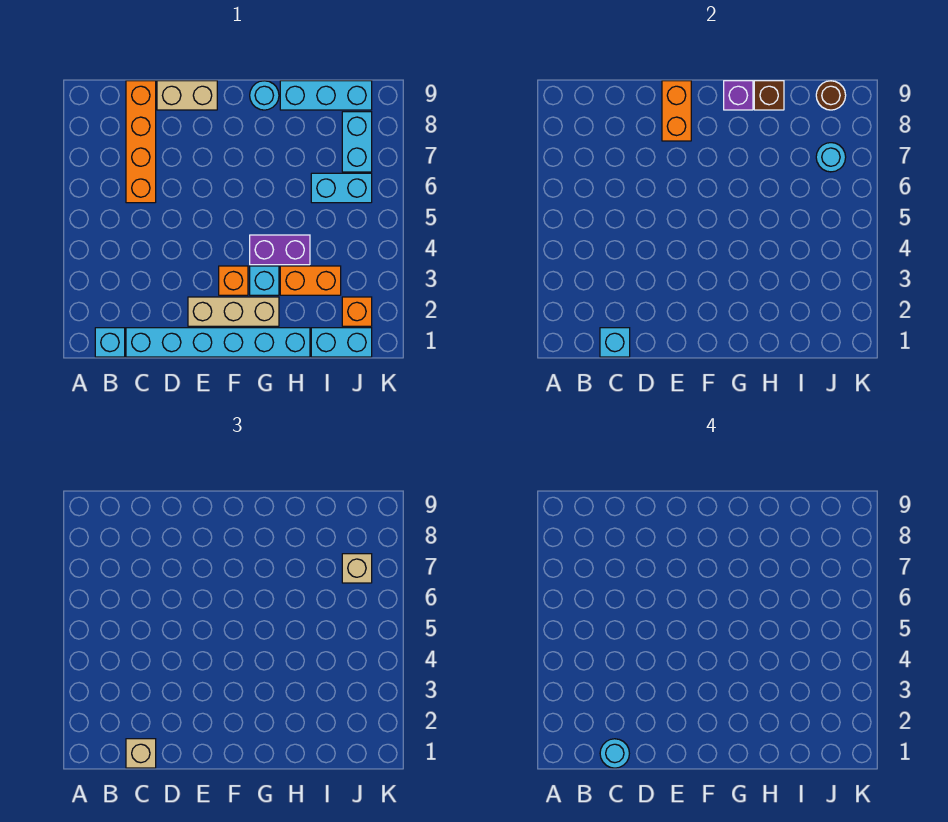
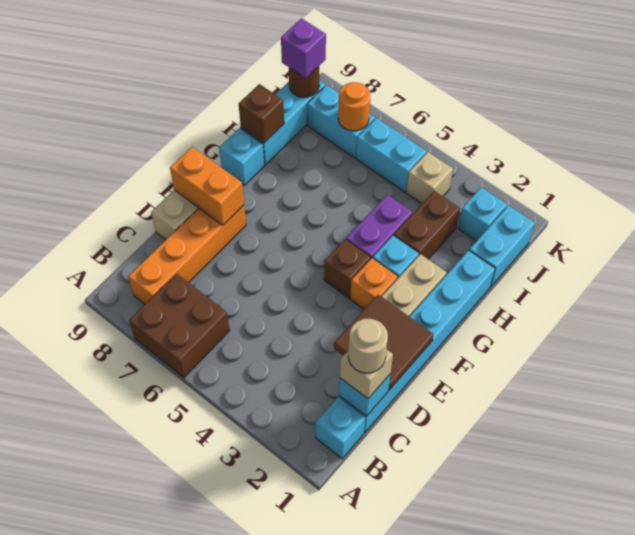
none -> brown brick A6:B7 level 1
cyan round brick C1 level 4 -> tan round brick C1 level 4
orange brick C6:C9 level 1 -> orange brick B8:E8 level 1
none -> brown tile D1:E2 level 2
none -> brown brick F4 level 1
cyan round brick G9 level 1 -> cyan brick G9 level 1
purple brick G9 level 2 -> purple brick J9 level 3
orange brick H3:I3 level 1 -> brown brick H3:I3 level 1
cyan brick I6:J6 level 1 -> cyan brick J5:J6 level 1
orange brick J2 level 1 -> cyan brick J2 level 1
cyan round brick J7 level 2 -> orange round brick J7 level 2
tan brick J7 level 3 -> tan brick J4 level 1

